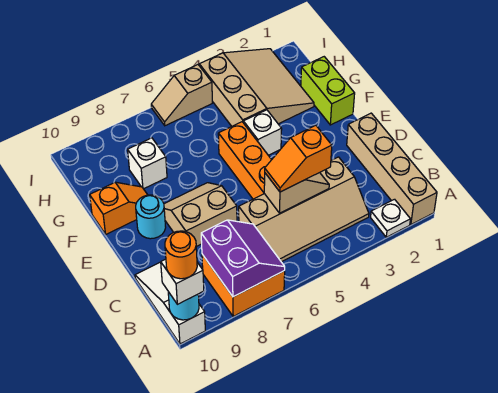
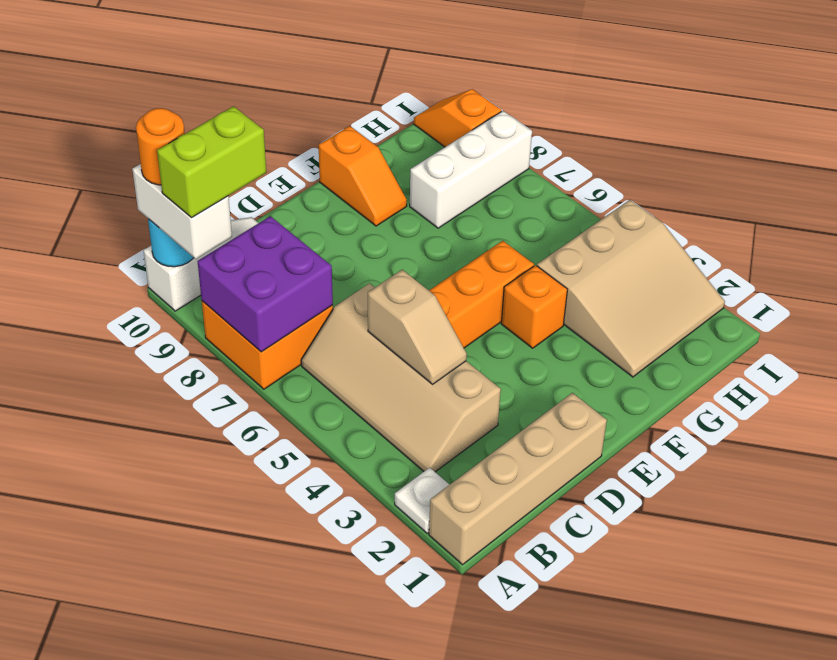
purple slope A7:B8 level 2 top 8 -> purple brick A7:B8 level 2
white brick A10 level 3 -> white brick A9:A10 level 3
orange slope C4:C5 level 3 top 4 -> orange slope I9:I10 level 1 top 9
tan slope D7:E8 level 1 top D -> none
cyan round brick E9 level 1 -> none
lime brick F1:G1 level 1 -> lime brick A9:B9 level 4
white brick F4 level 1 -> orange brick F4 level 1
white brick G8 level 1 -> white brick G8:I8 level 1
tan slope I5:I6 level 1 top 5 -> none

